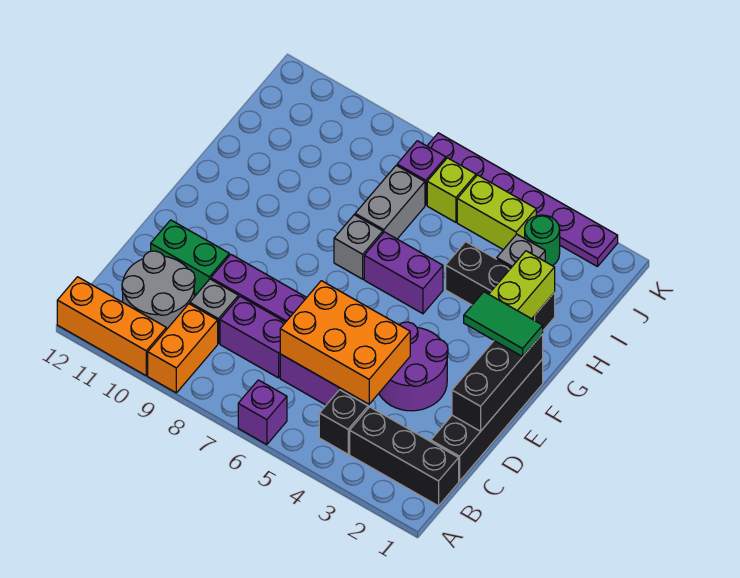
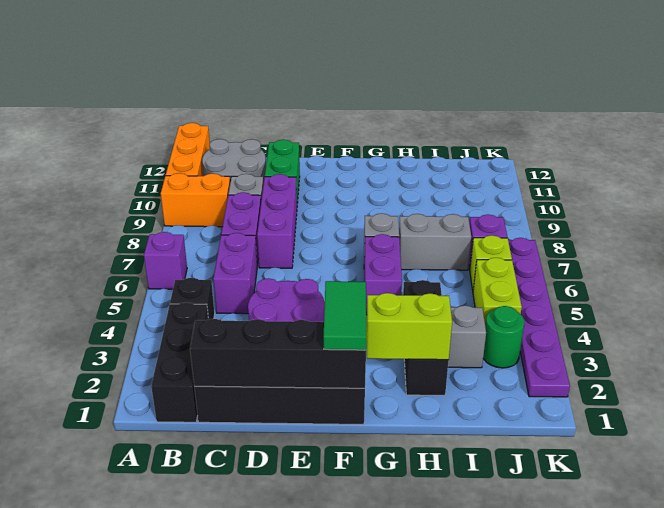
orange brick C4:D6 level 2 -> none
black brick D1:F1 level 2 -> black brick C1:F1 level 2

